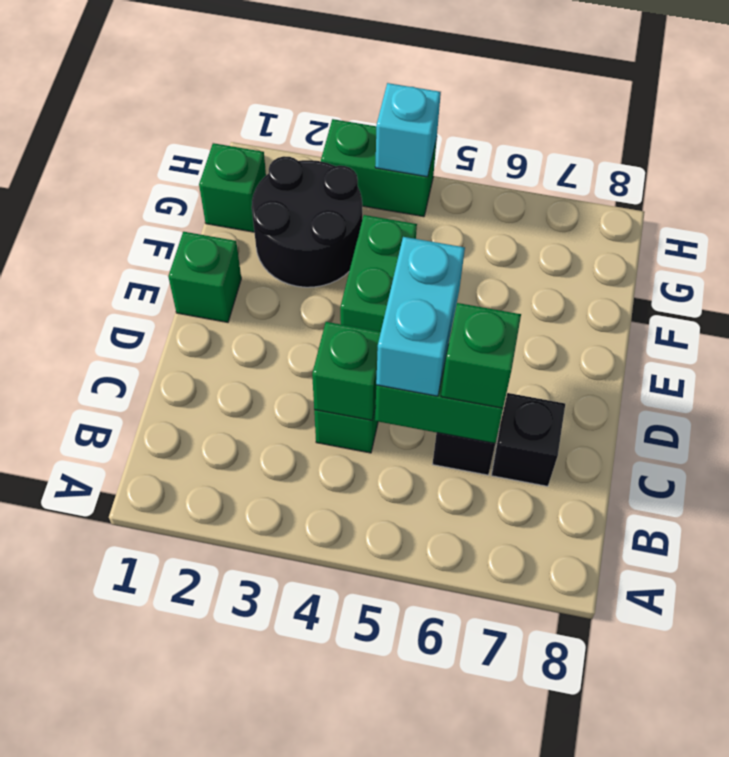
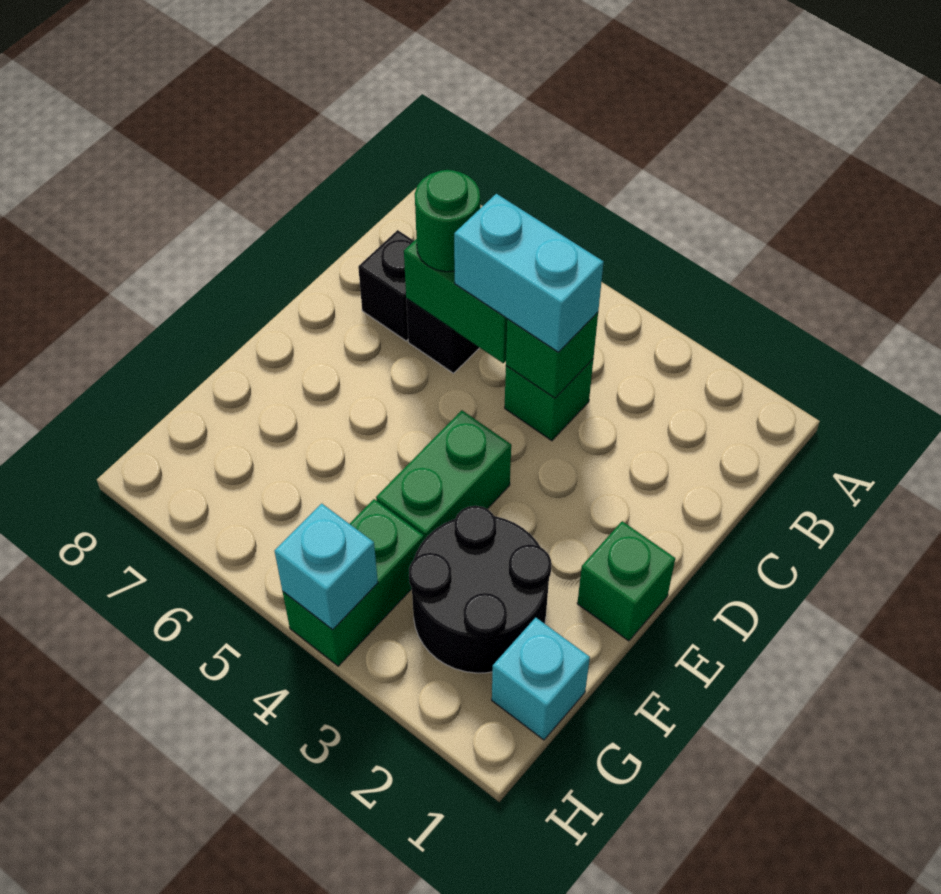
cyan brick C5:D5 level 3 -> cyan brick C4:C5 level 3
green brick C6 level 3 -> green round brick C6 level 3
green brick G1 level 1 -> cyan brick G1 level 1
green brick H3:H4 level 1 -> green brick G4:H4 level 1

